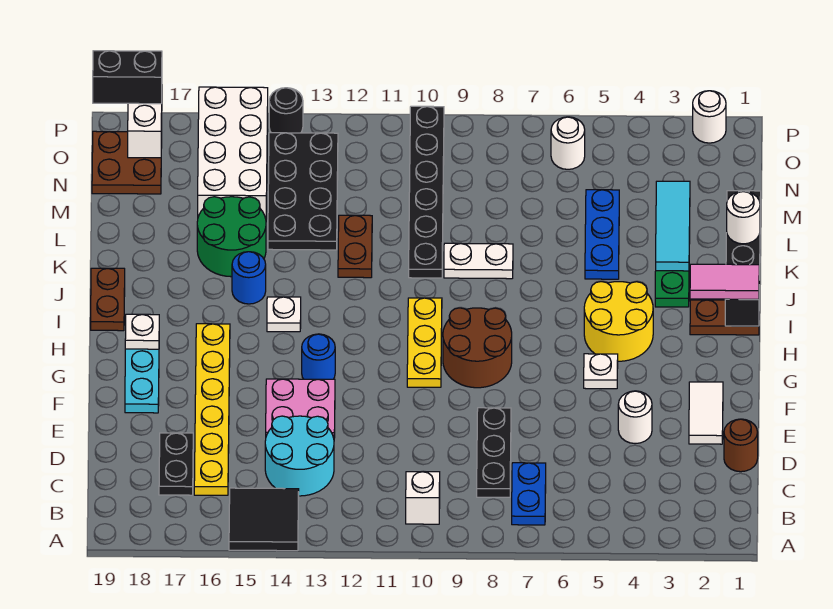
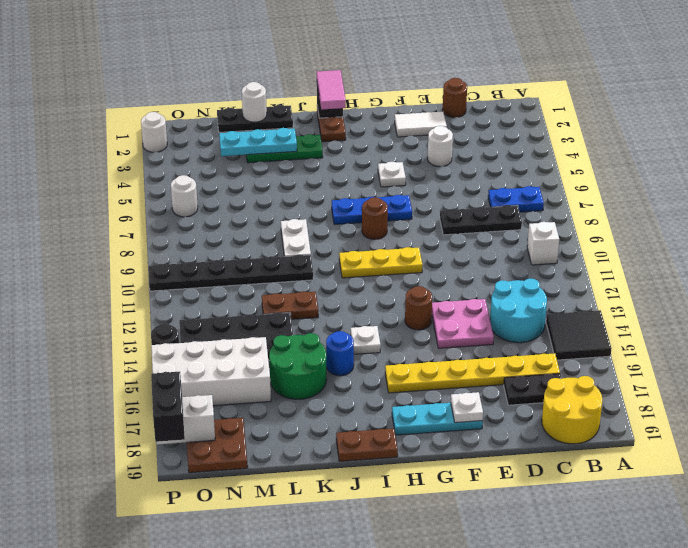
brown round brick G8:H9 level 1 -> brown round brick H8 level 1
blue round brick G13 level 1 -> brown round brick G13 level 1
yellow round brick H4:I5 level 1 -> yellow round brick B18:C19 level 1
white plate H18 level 2 -> white plate F18 level 2
cyan tile K3:M3 level 2 -> cyan plate K3:M3 level 2
blue plate K5:M5 level 1 -> blue plate G7:I7 level 1

